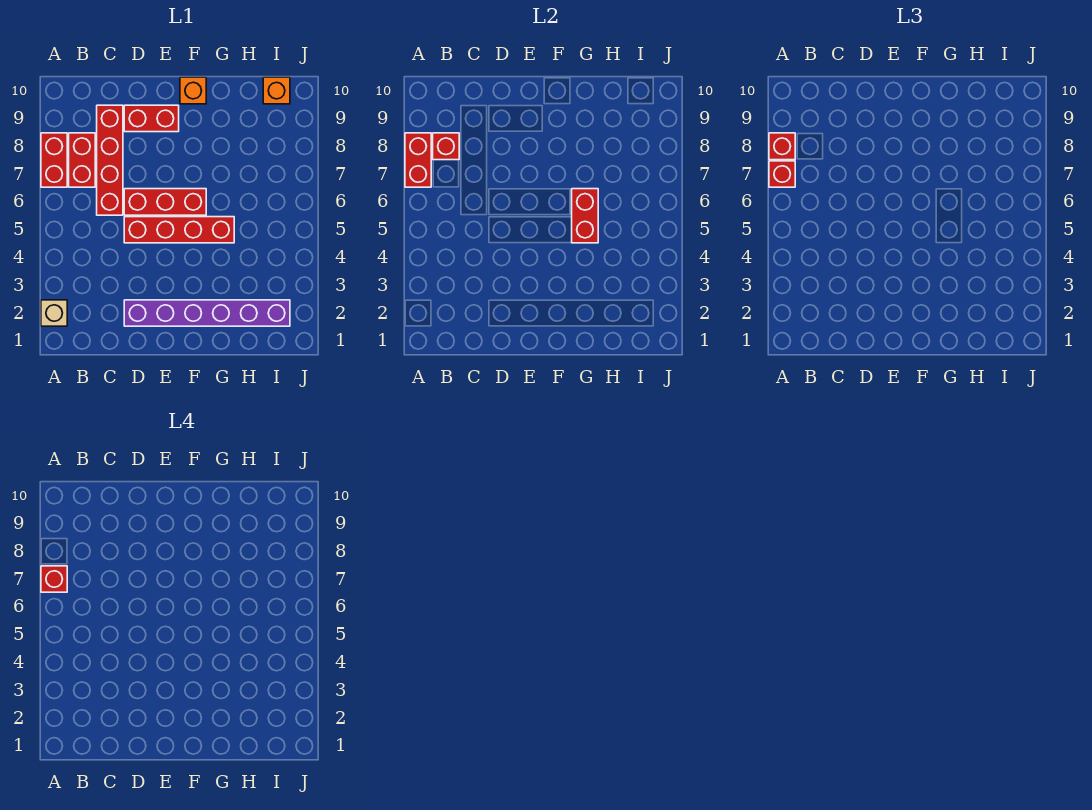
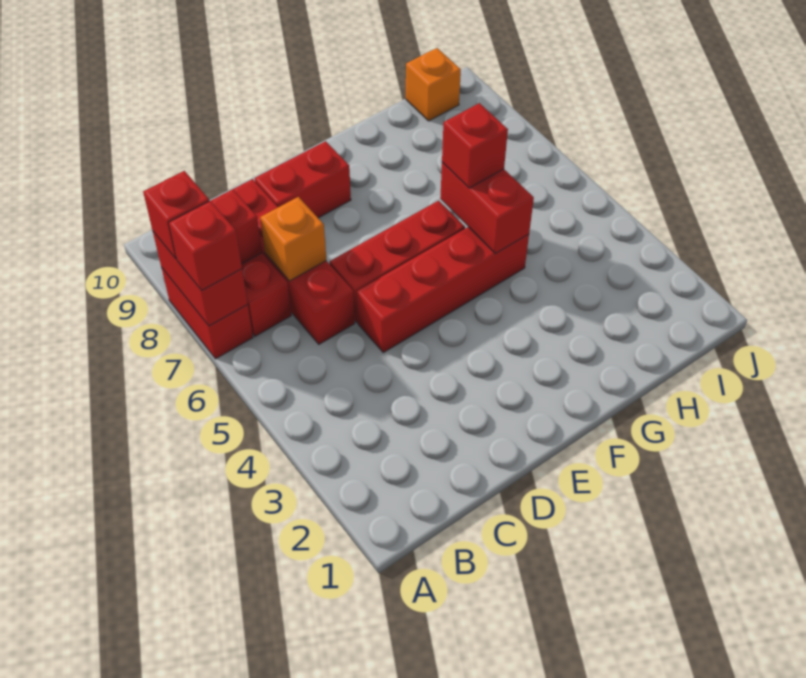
tan brick A2 level 1 -> none
red brick A7 level 4 -> red brick G6 level 3
purple brick D2:I2 level 1 -> none
orange brick F10 level 1 -> orange brick C7 level 2

